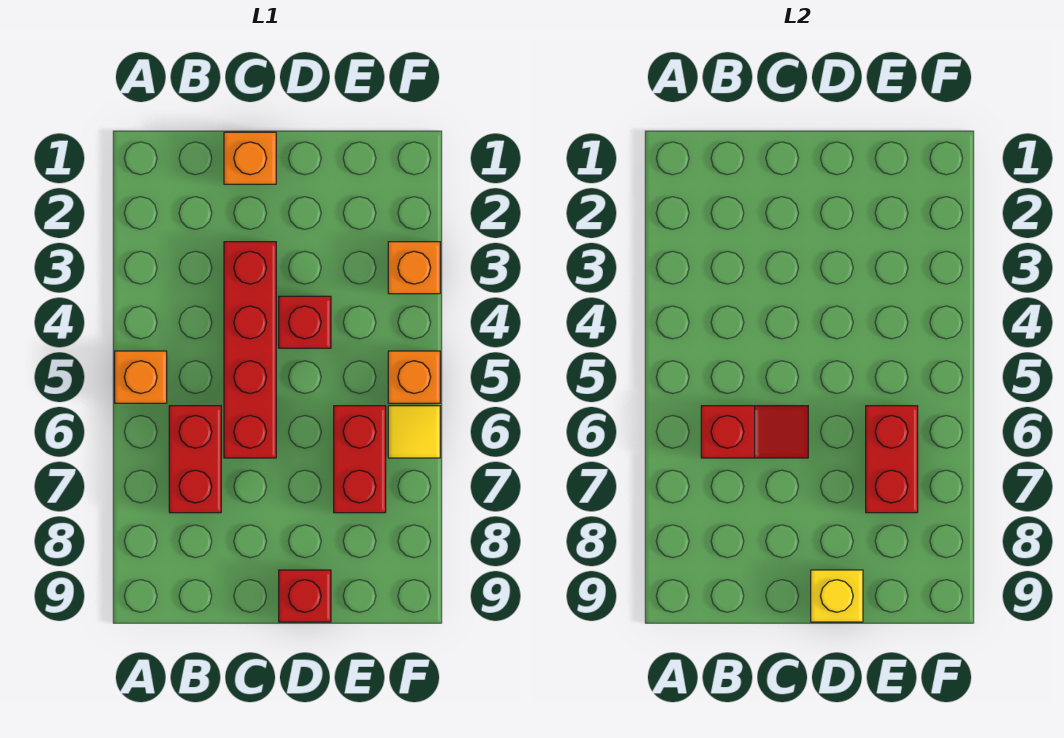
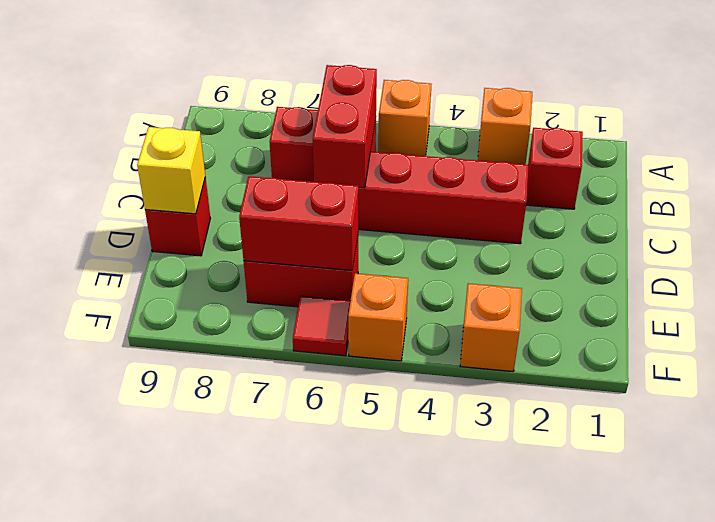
red slope B6:C6 level 2 top B -> red brick B6:C6 level 2
orange brick C1 level 1 -> orange brick A3 level 1
red brick D4 level 1 -> red brick B2 level 1
yellow tile F6 level 1 -> red tile F6 level 1

